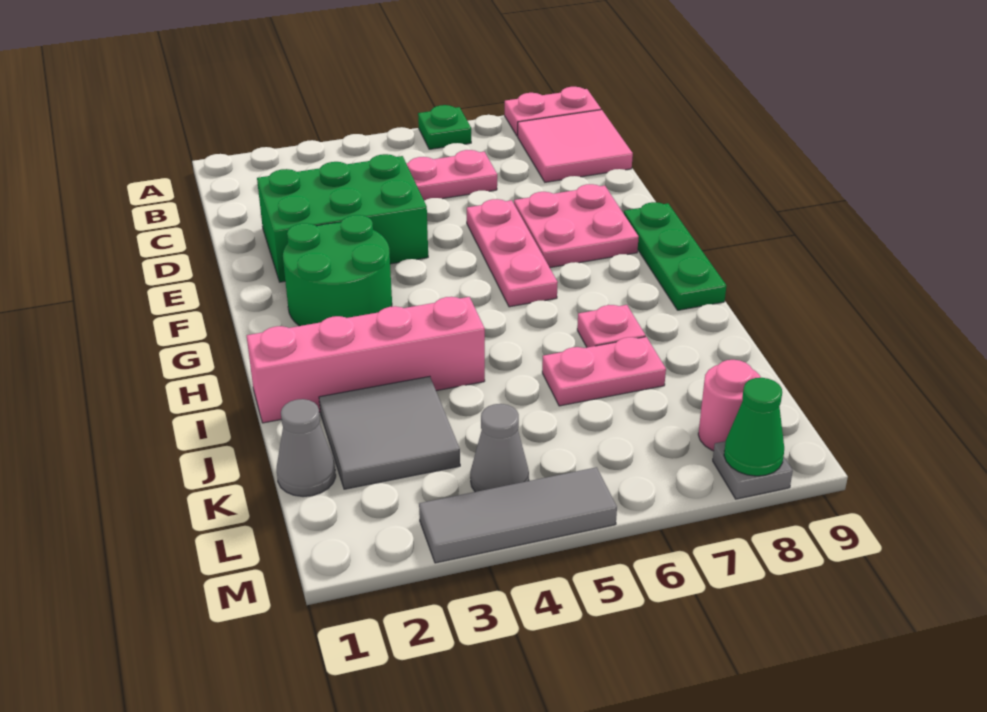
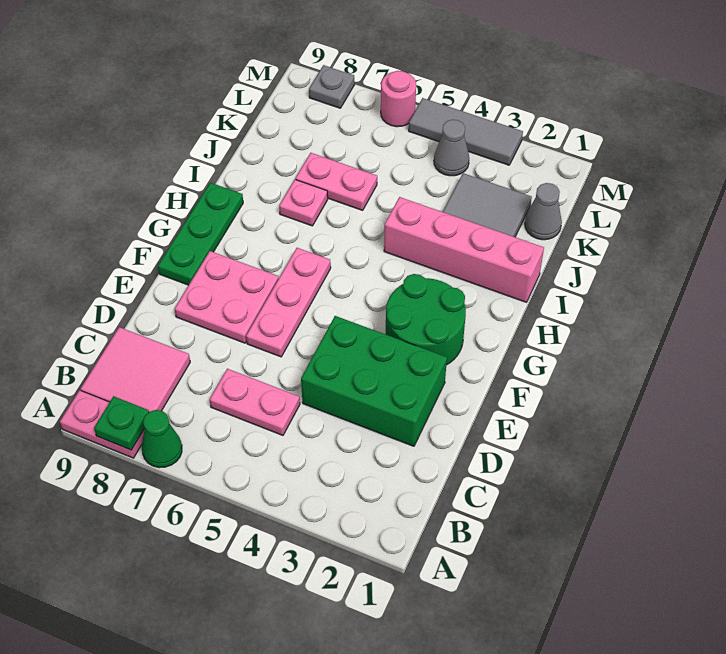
green plate A6 level 1 -> green plate A8 level 2
pink round brick L8 level 1 -> pink round brick M6 level 1
green cone M8 level 2 -> green cone A7 level 1

